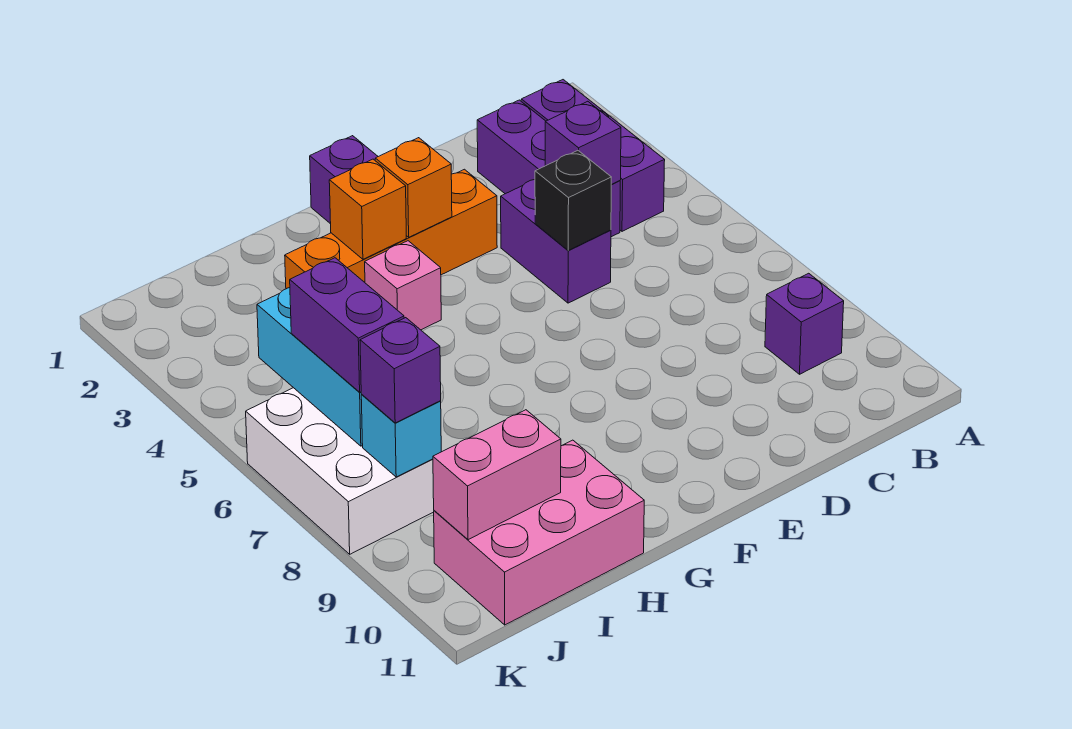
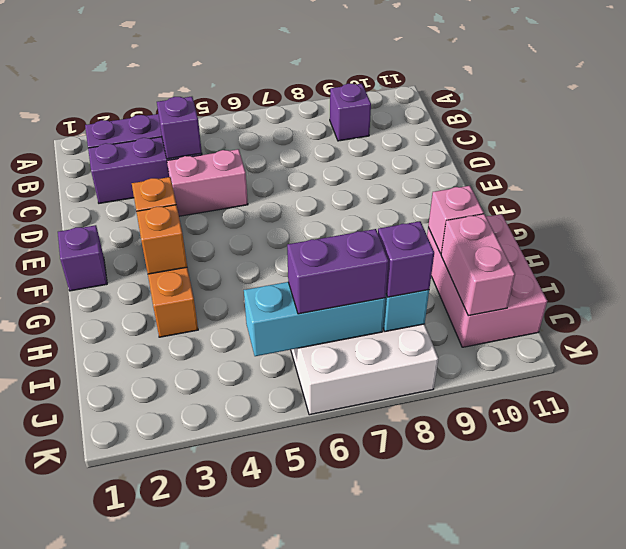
purple brick D4:D5 level 1 -> pink brick D4:D5 level 1
black brick D5 level 2 -> none
pink brick G4 level 1 -> pink brick H10 level 2

